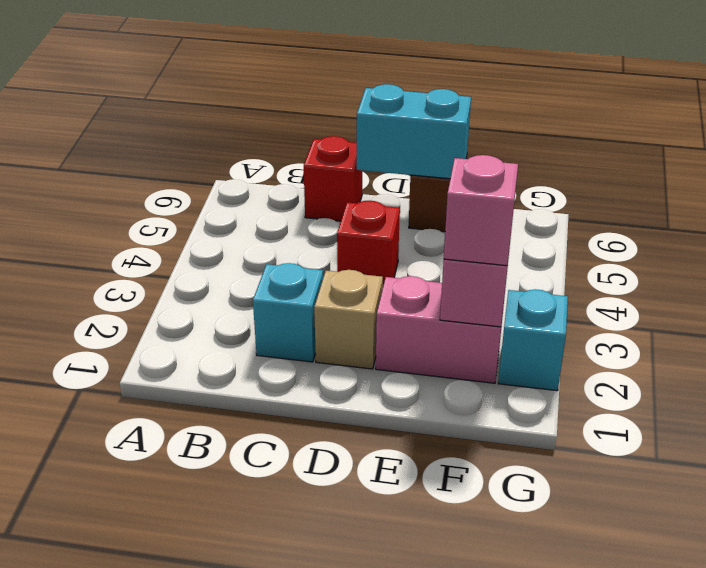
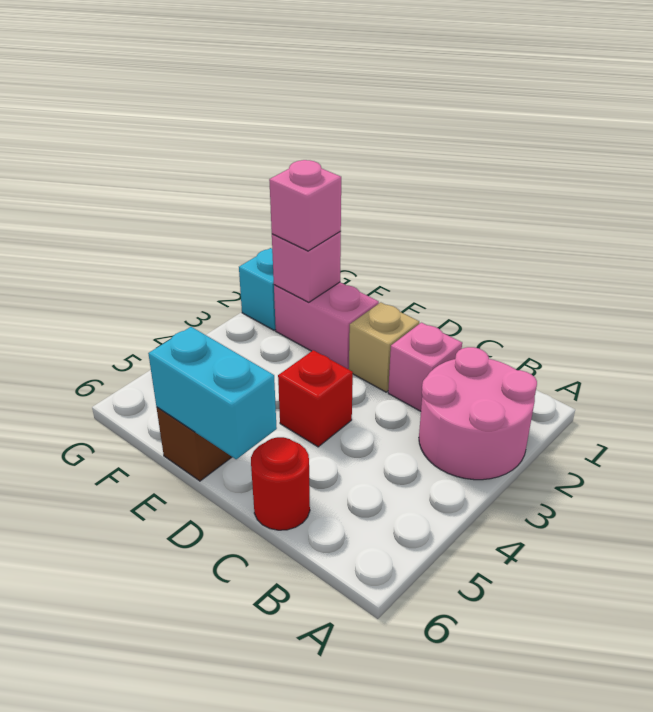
none -> pink round brick A2:B3 level 1
cyan brick C2 level 1 -> pink brick C2 level 1
red brick C6 level 1 -> red round brick C6 level 1

